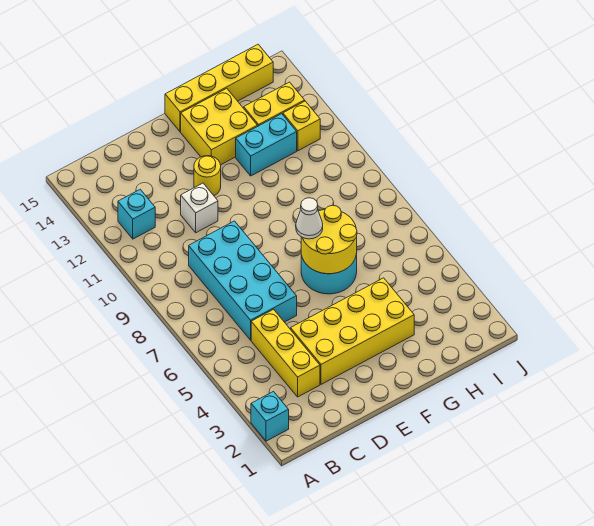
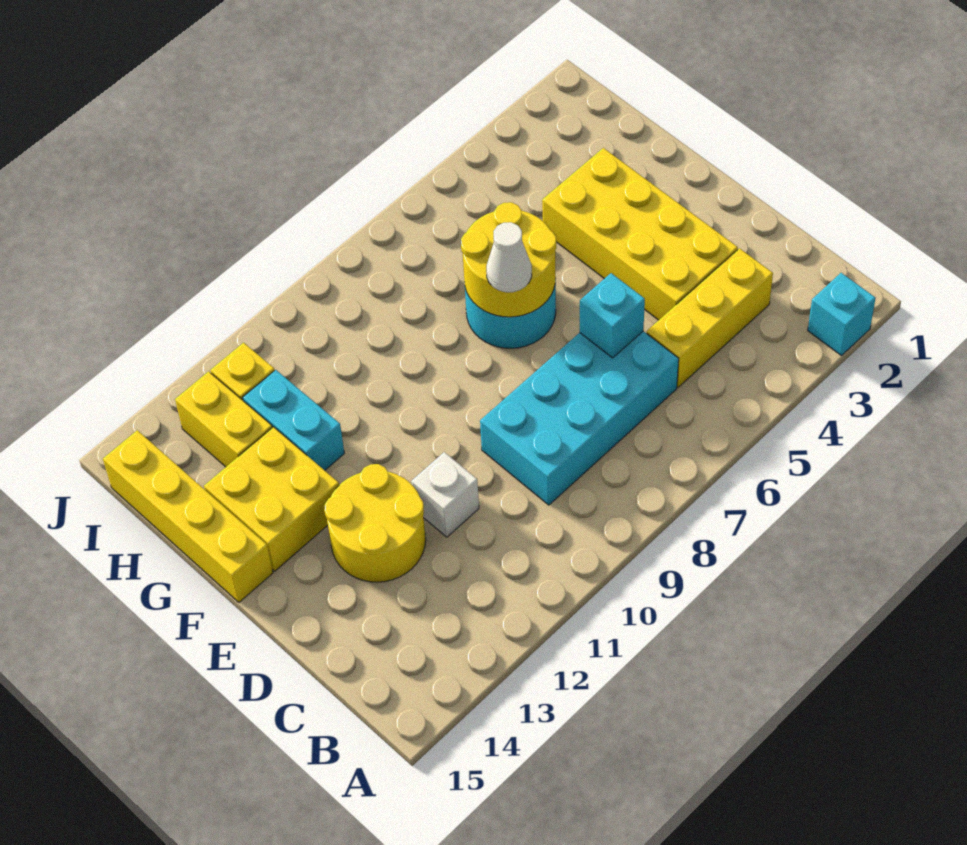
cyan brick B12 level 1 -> cyan brick D6 level 2
yellow round brick E12 level 1 -> yellow round brick D12:E13 level 1

